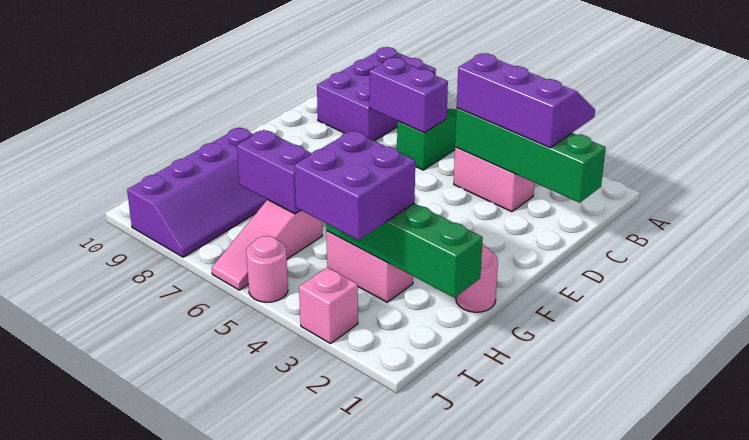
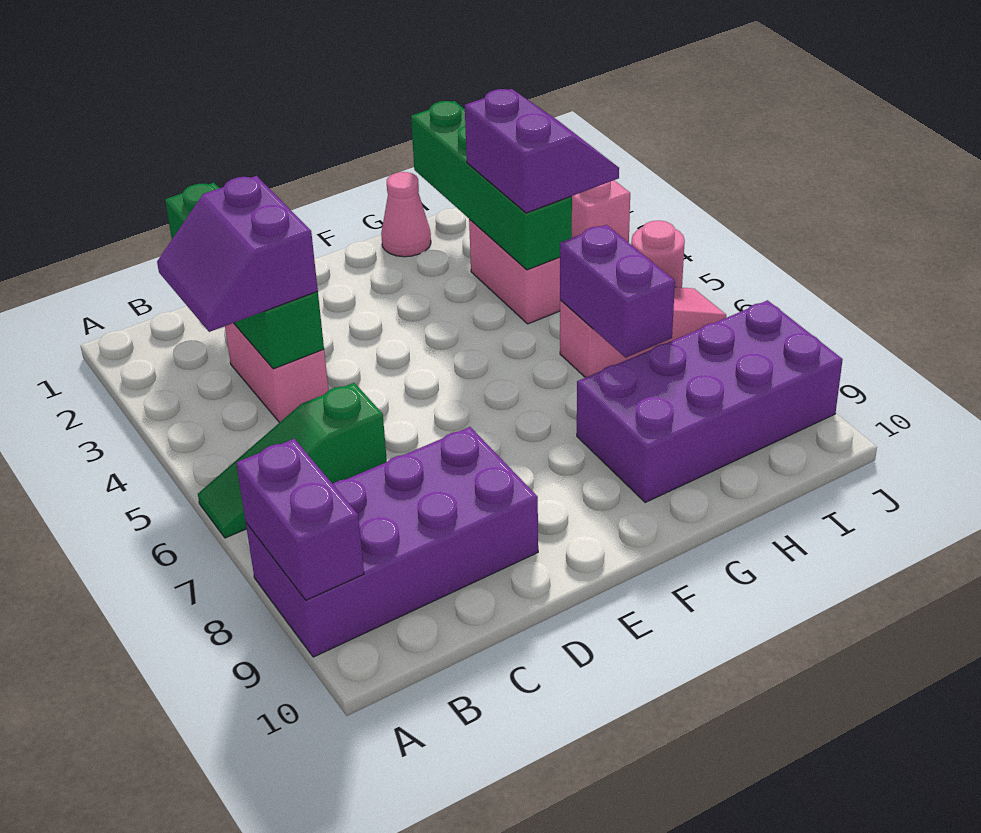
purple brick A8:C9 level 1 -> purple brick A8:D9 level 1
purple slope B2:C4 level 3 top C -> purple slope B3:C4 level 3 top C
purple brick C6:C7 level 2 -> purple brick A8:A9 level 2
pink round brick G1 level 1 -> pink cone G1 level 1
purple slope G8:J9 level 1 top 9 -> purple brick G8:J9 level 1
purple brick H3:I4 level 3 -> purple slope H3:I4 level 3 top H

